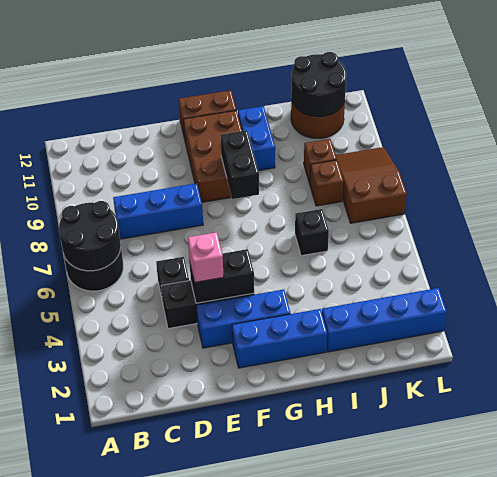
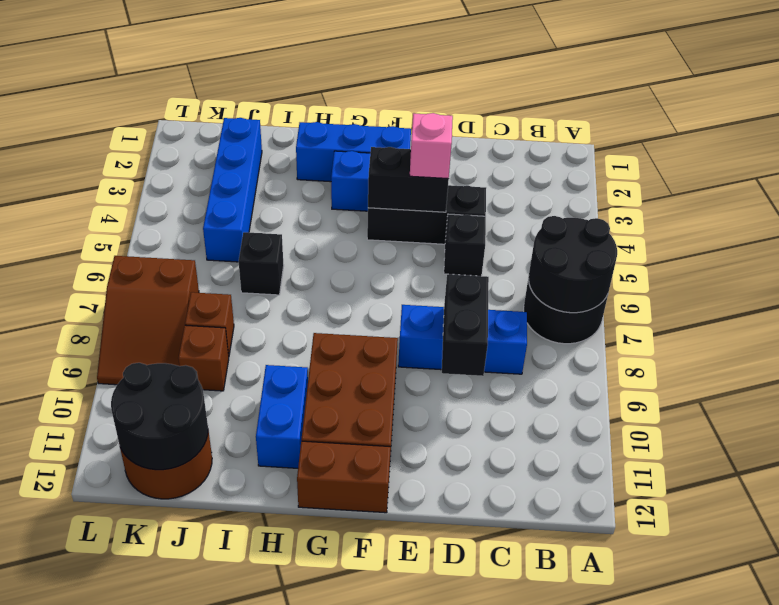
black brick G8:G9 level 2 -> black brick D8:D9 level 2
blue brick I2:L2 level 1 -> blue brick J2:J5 level 1

